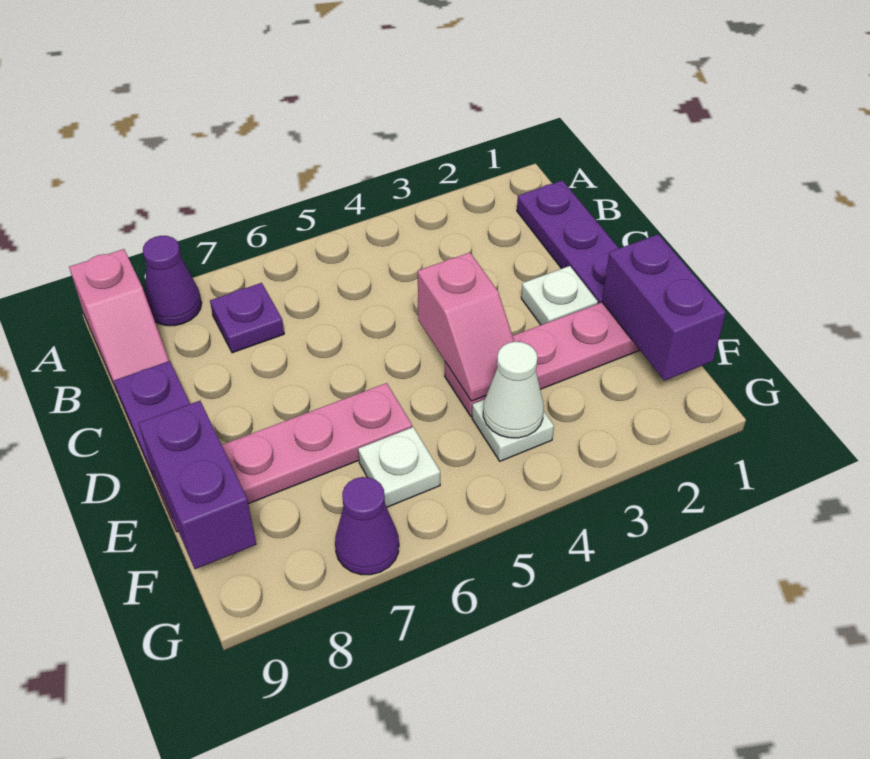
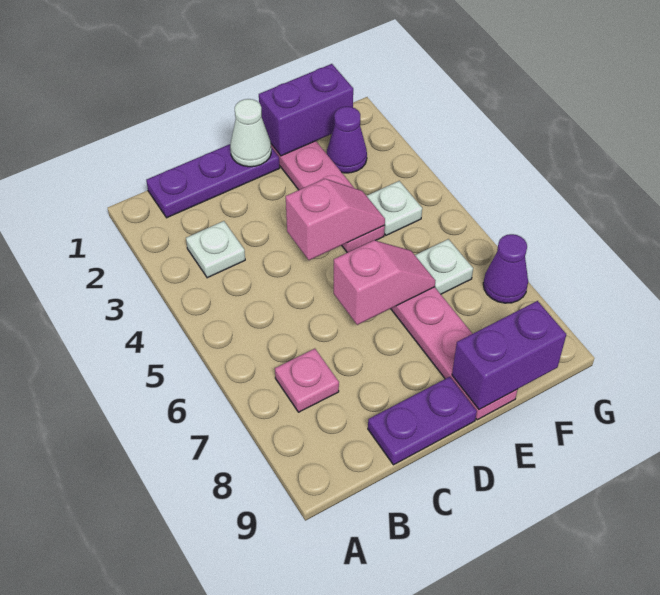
purple cone A8 level 1 -> purple cone F2 level 1
pink slope A9:B9 level 1 top A -> pink slope D6:E6 level 2 top D
purple plate B7 level 1 -> pink plate B7 level 1
white plate D2 level 1 -> white plate B3 level 1
white cone F4 level 2 -> white cone D1 level 2

